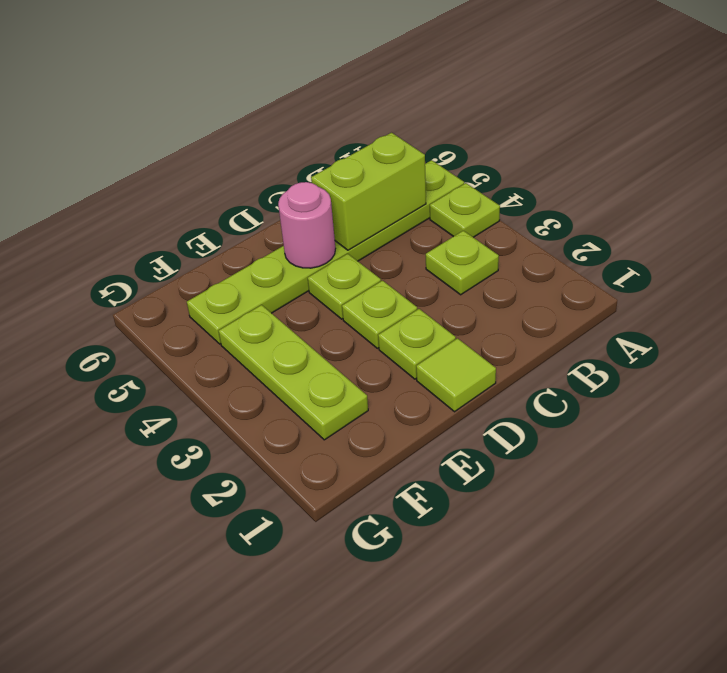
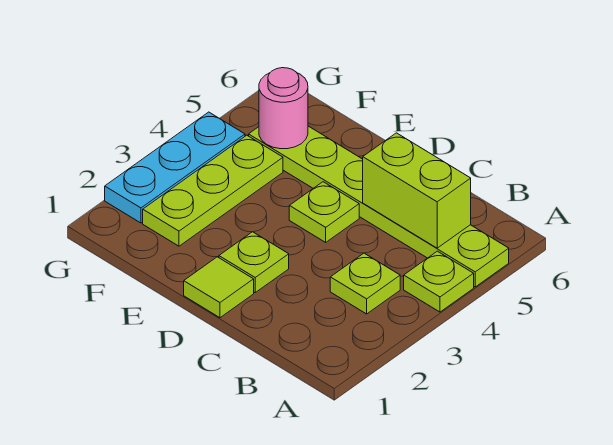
lime plate D3 level 1 -> none
pink round brick D5 level 2 -> pink round brick F5 level 2
none -> cyan plate G2:G4 level 1

